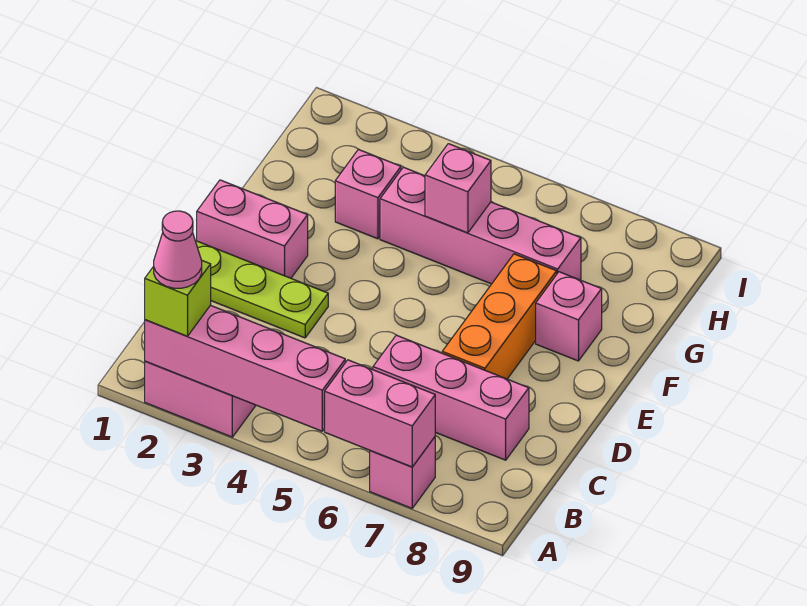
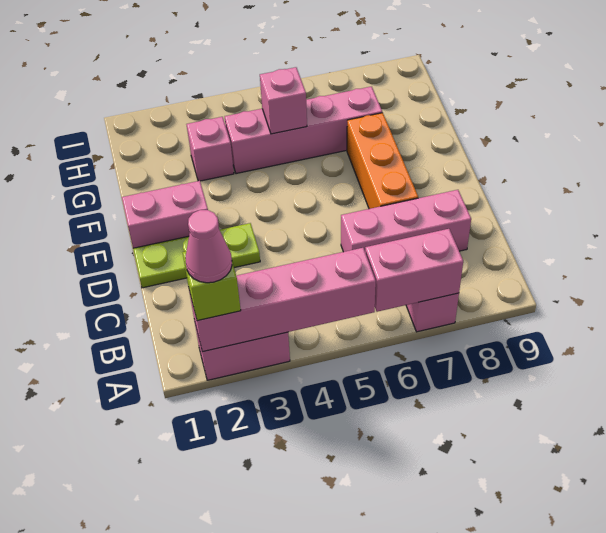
pink brick F8 level 1 -> none

